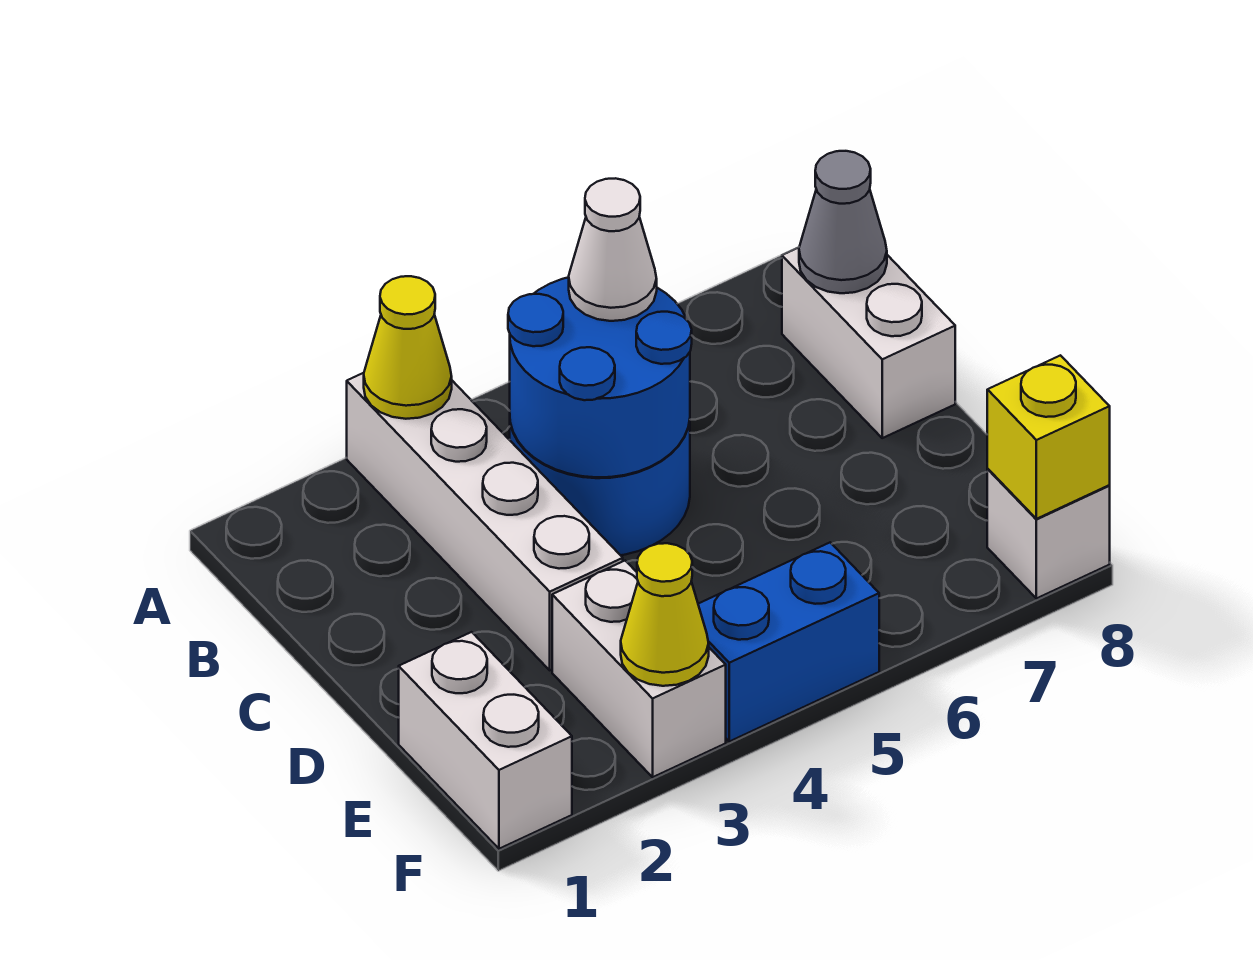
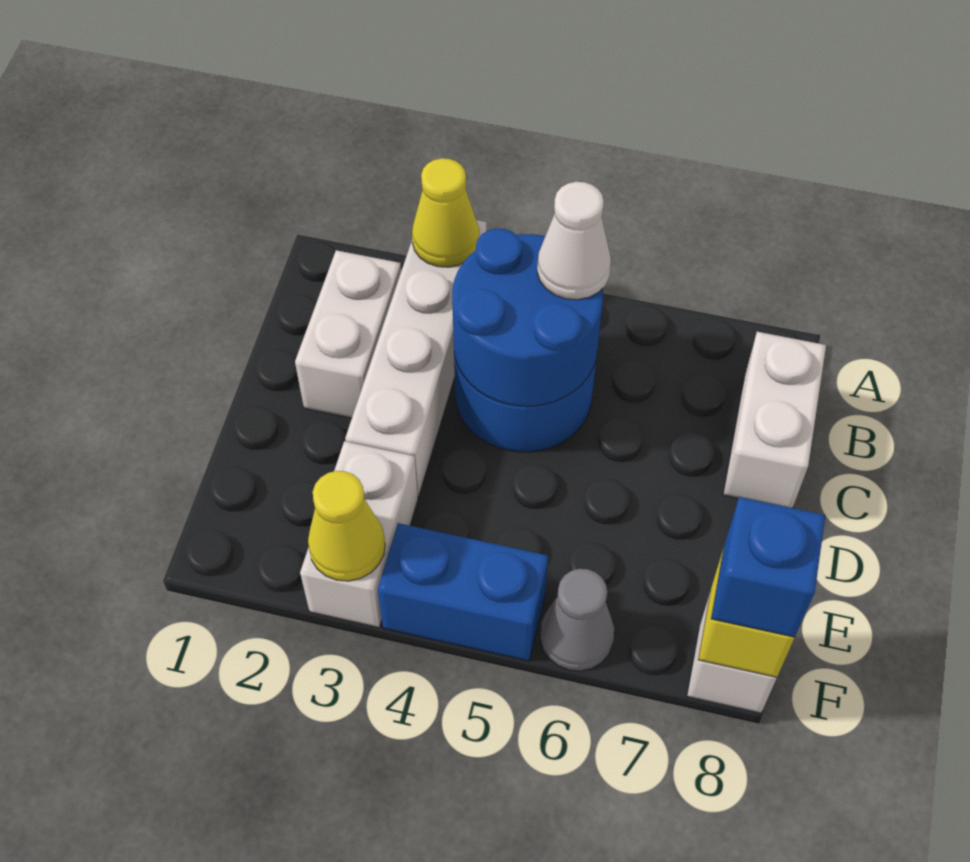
grey cone B8 level 2 -> grey cone F6 level 1
white brick E1:F1 level 1 -> white brick B2:C2 level 1
none -> blue brick F8 level 3

